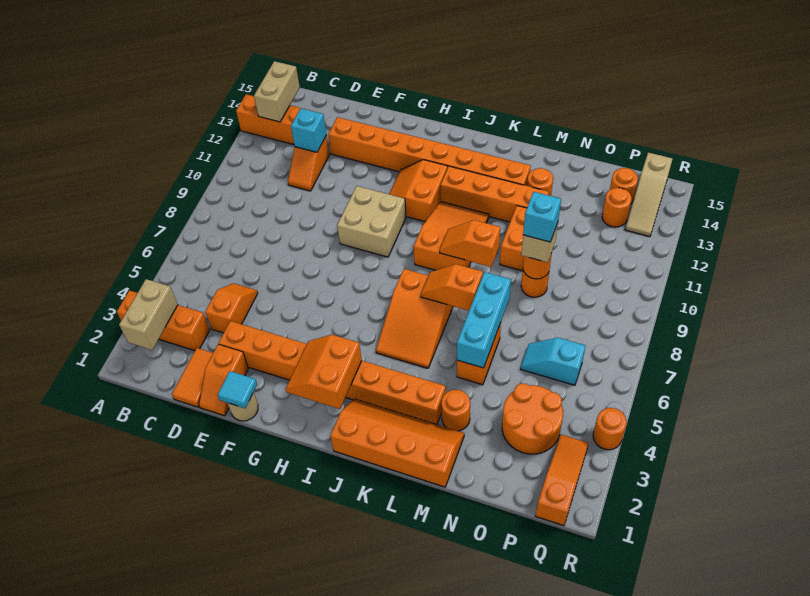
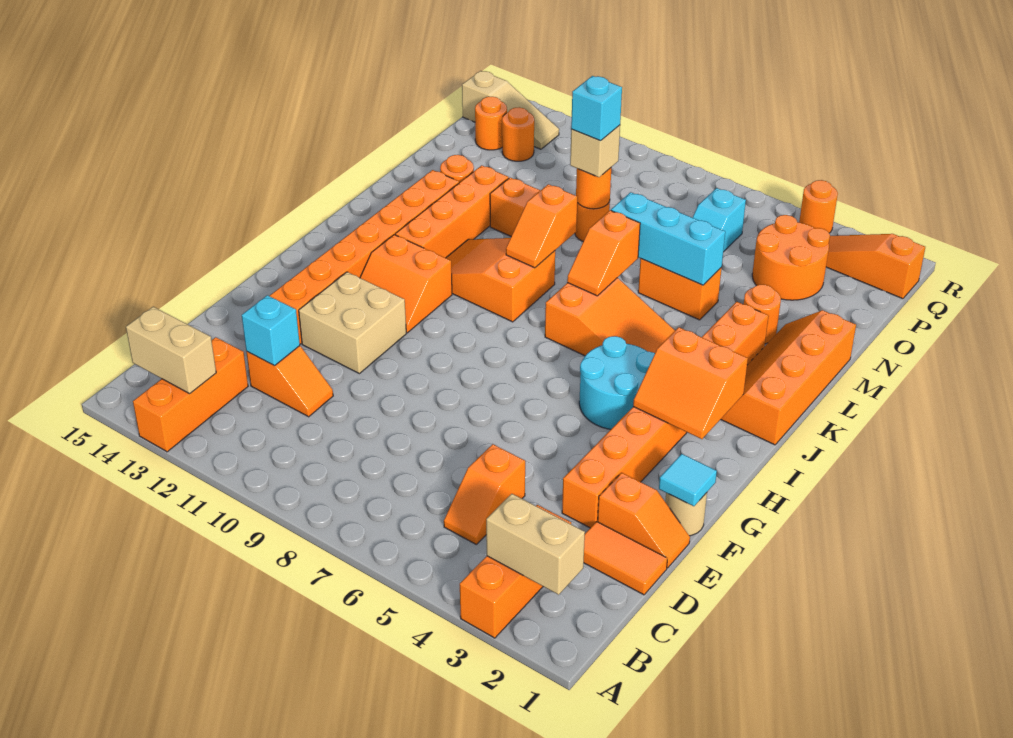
orange slope D4:D5 level 1 top 4 -> orange slope C5:D5 level 1 top D
tan brick G9:H10 level 1 -> tan brick F11:G12 level 1
none -> cyan round brick H4:I5 level 1

